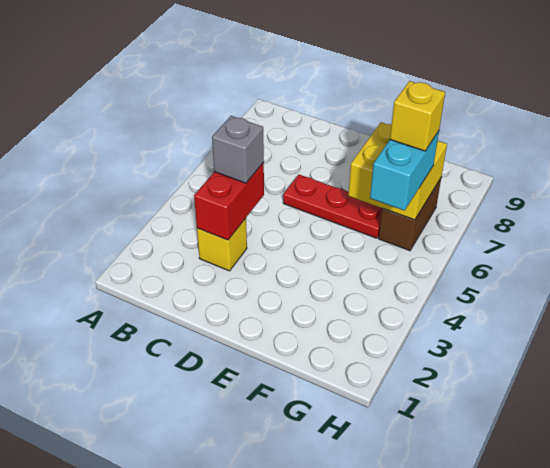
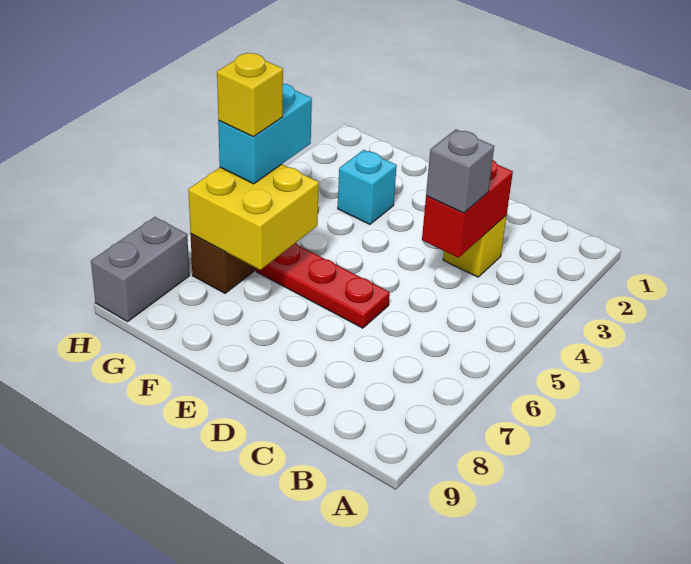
none -> cyan brick F3 level 1
none -> grey brick H8:H9 level 1

